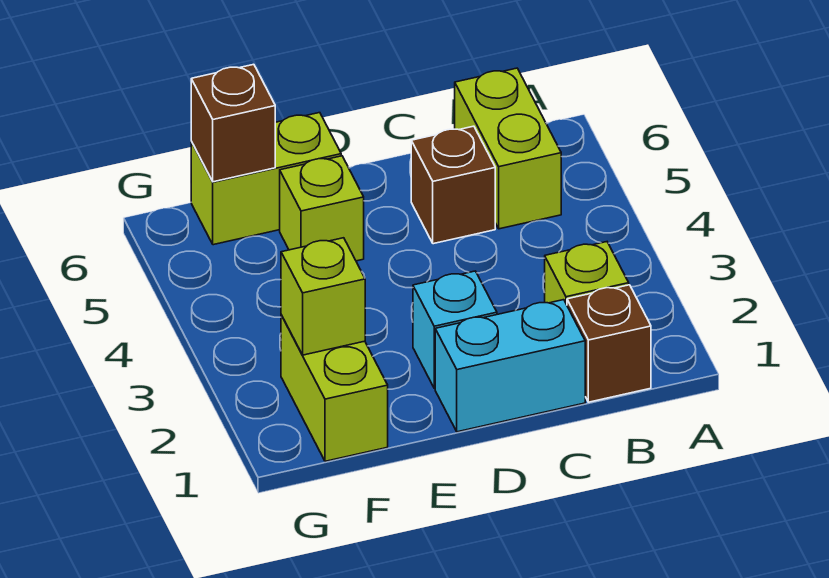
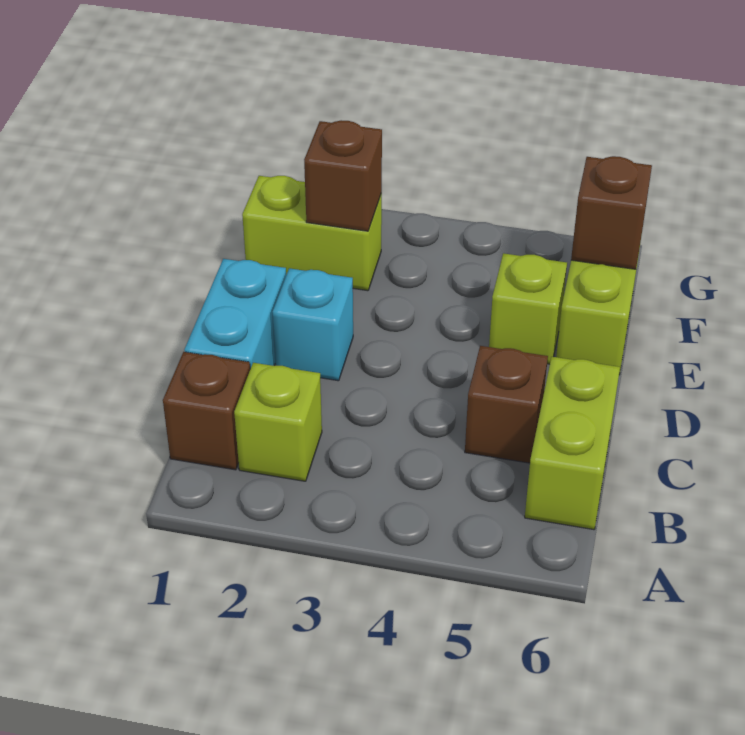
lime brick B5:B6 level 1 -> lime brick B6:C6 level 1
lime brick F2 level 2 -> brown brick F2 level 2

